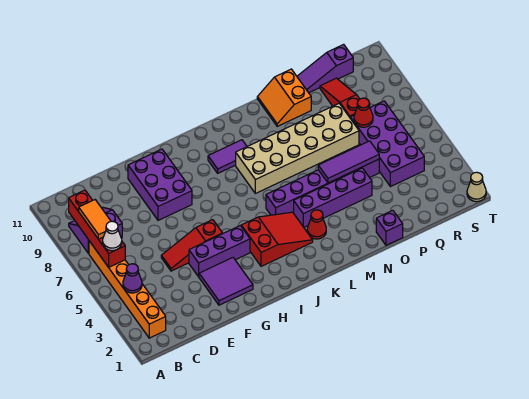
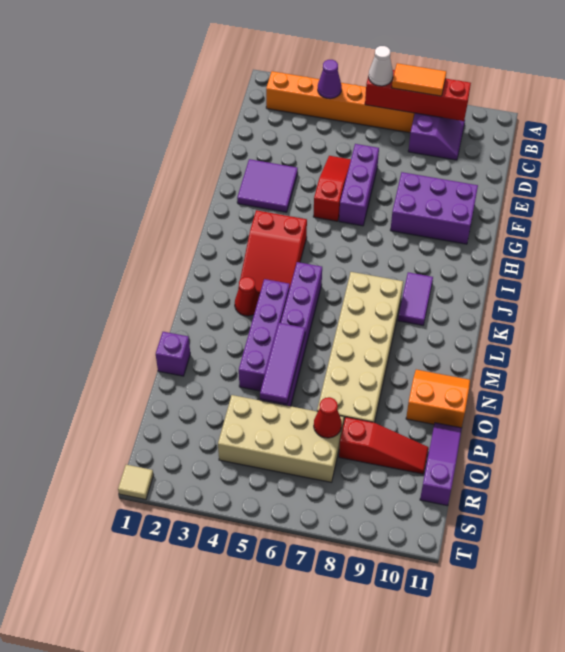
purple brick F4:H4 level 1 -> purple brick E6:G6 level 1
purple brick Q4:R7 level 1 -> tan brick Q4:R7 level 1
tan cone T1 level 1 -> tan tile T1 level 1

